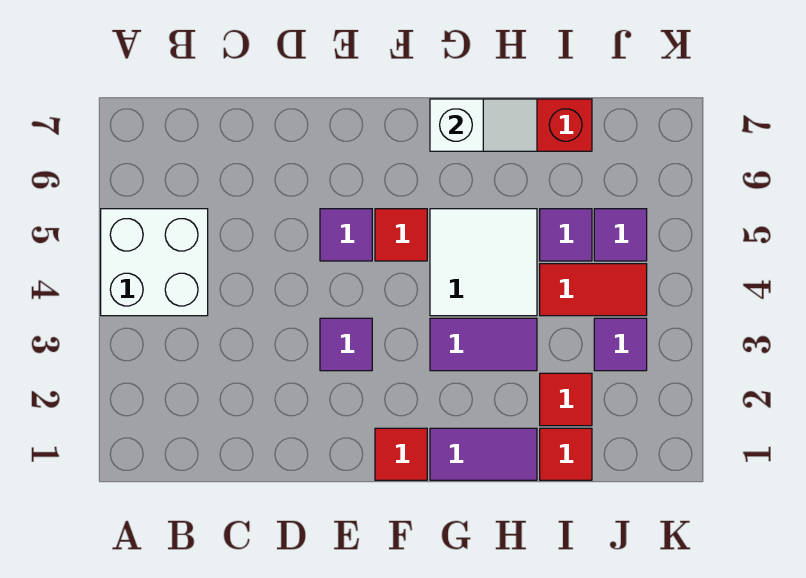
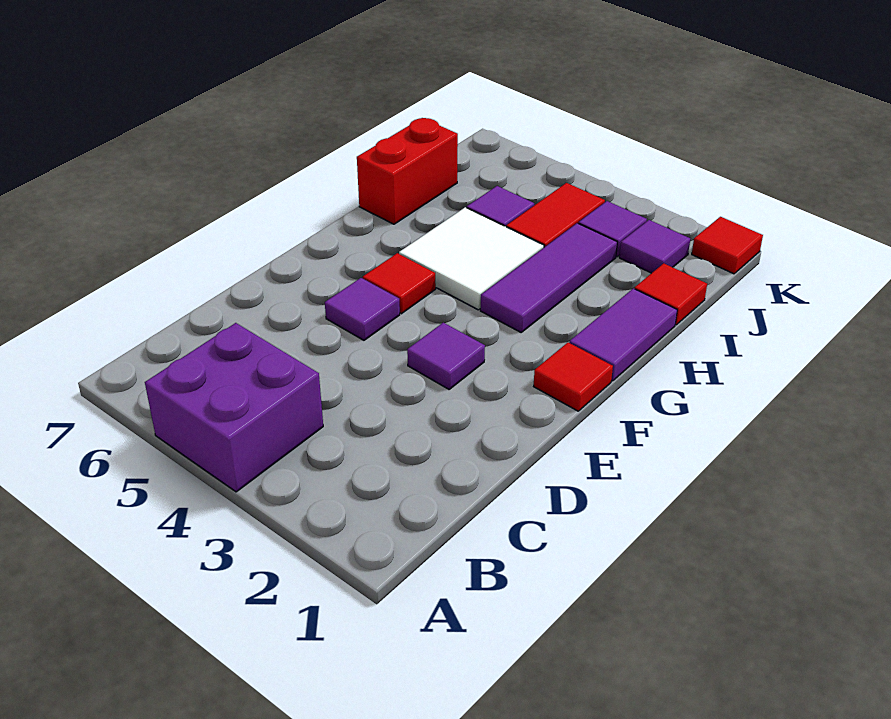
white brick A4:B5 level 1 -> purple brick A4:B5 level 1
purple tile G3:H3 level 1 -> purple tile G3:I3 level 1
white slope G7:H7 level 2 top G -> none
red tile I2 level 1 -> red tile K1 level 1
purple tile J5 level 1 -> purple tile J2 level 1

